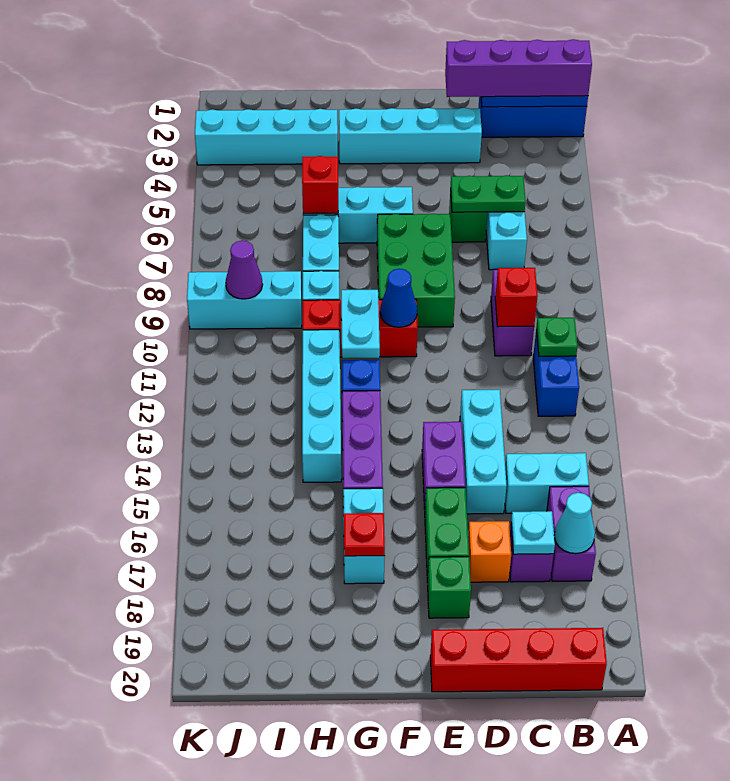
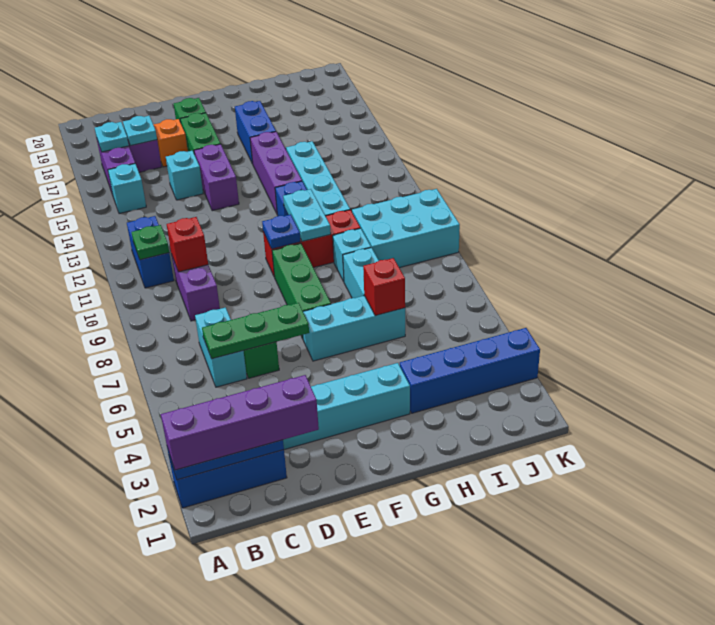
cyan brick B15:C15 level 1 -> cyan brick B15 level 1
cyan cone B17 level 2 -> cyan plate B17 level 2
red brick B20:E20 level 1 -> none
green plate C6:D6 level 2 -> green plate C6:E6 level 2
cyan brick D13:D15 level 1 -> cyan brick D15 level 1
green brick E7:F9 level 1 -> green brick F7:F9 level 1
blue cone F10 level 2 -> blue plate F10 level 2
cyan brick G16:G17 level 1 -> blue brick G16:G17 level 1
red plate G17 level 2 -> none
cyan brick H3:K3 level 1 -> blue brick H3:K3 level 1
cyan brick I9:K9 level 1 -> cyan brick I9:K10 level 1
purple cone J9 level 2 -> none

